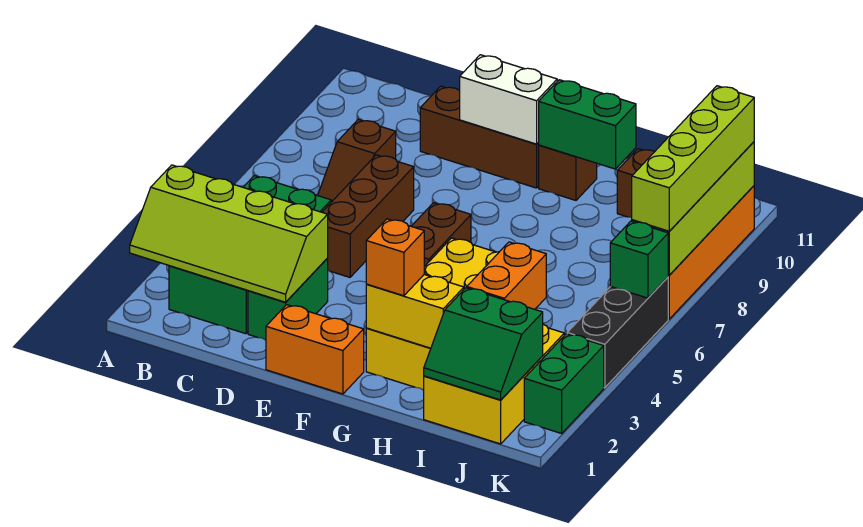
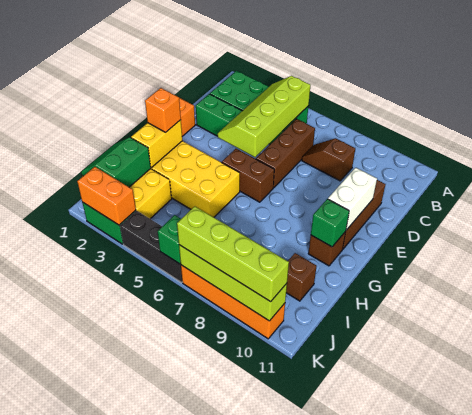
lime slope A2:D3 level 2 top 3 -> lime slope B4:E5 level 2 top 5
brown brick D5:D7 level 1 -> brown brick C6:E6 level 1
green brick G10:H10 level 2 -> green brick G10 level 2
orange brick I3:I4 level 2 -> orange brick K2:K3 level 2

